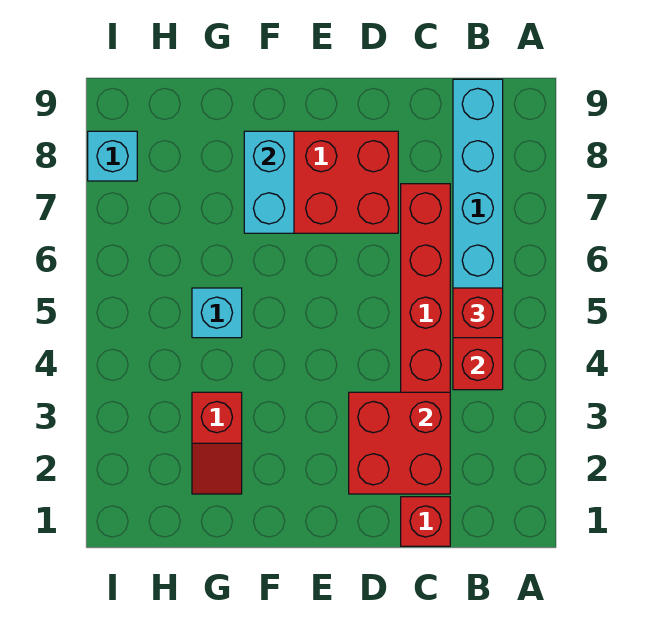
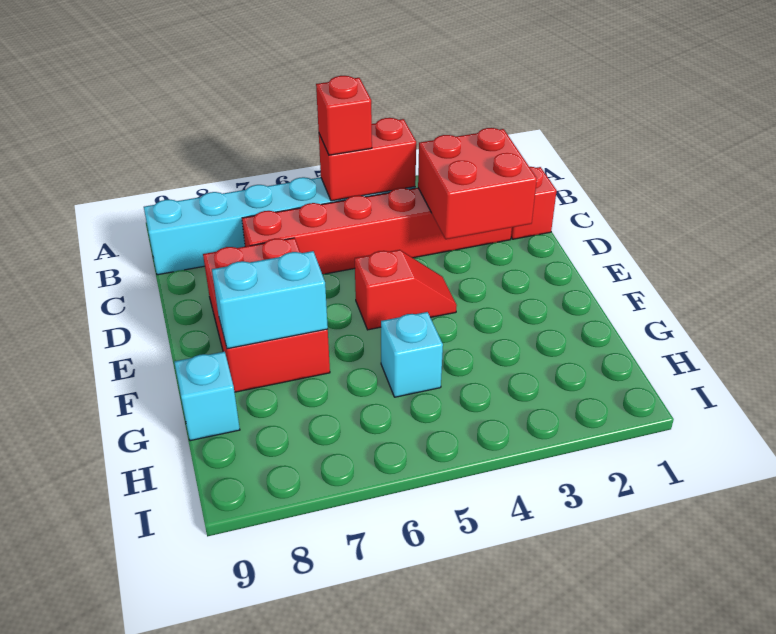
red slope G2:G3 level 1 top 3 -> red slope E4:E5 level 1 top 5
cyan brick I8 level 1 -> cyan brick G9 level 1

